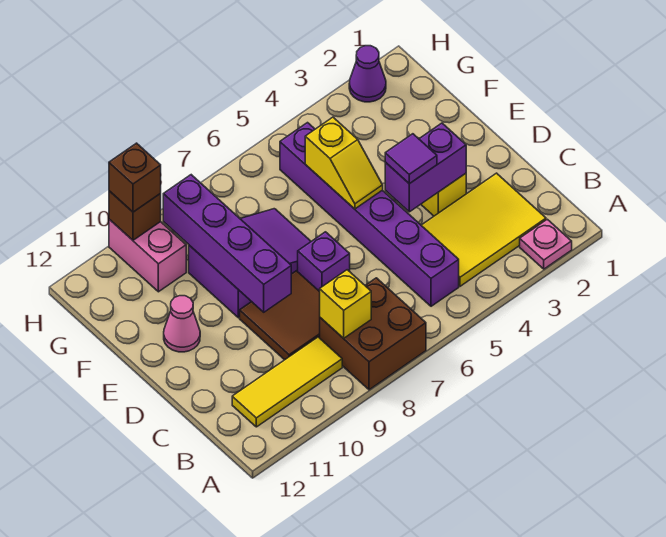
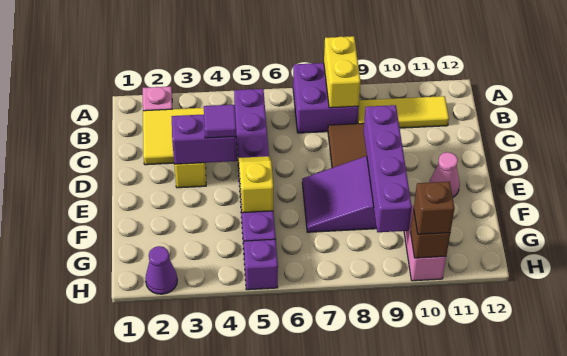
brown brick A7:B8 level 1 -> purple brick A7:B8 level 1
yellow brick B8 level 2 -> yellow brick A8:B8 level 2
purple brick D7 level 1 -> purple brick H5 level 1

